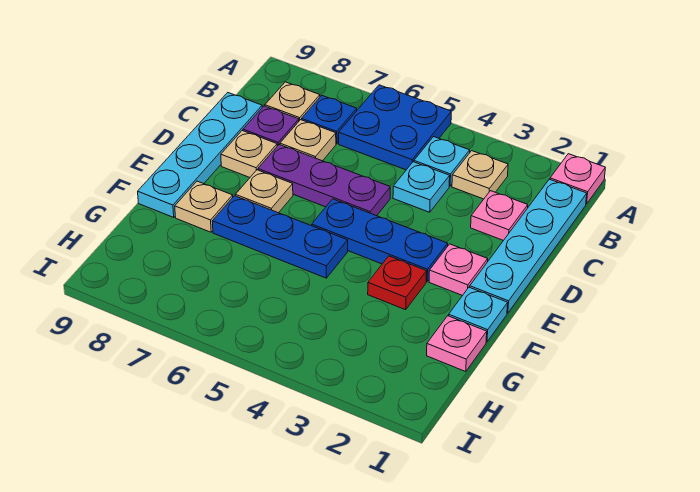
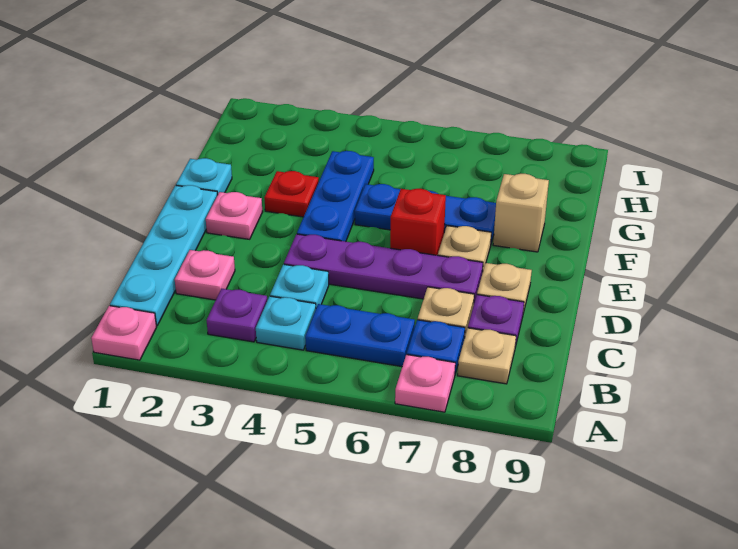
blue plate A5:B6 level 1 -> blue plate B5:B6 level 1
tan plate B3 level 1 -> purple plate B3 level 1
cyan plate C9:F9 level 1 -> none
purple plate D5:D7 level 1 -> purple plate D4:D7 level 1
blue plate E3:E5 level 1 -> blue plate E4:G4 level 1
none -> red brick E6 level 1
tan plate F8 level 1 -> tan brick F8 level 1
pink plate G1 level 1 -> pink plate A7 level 1

